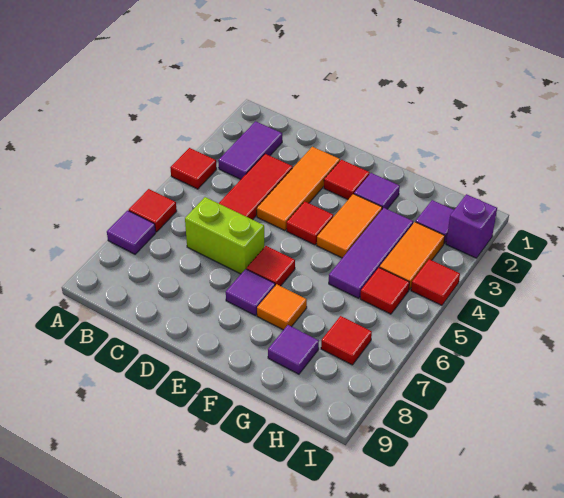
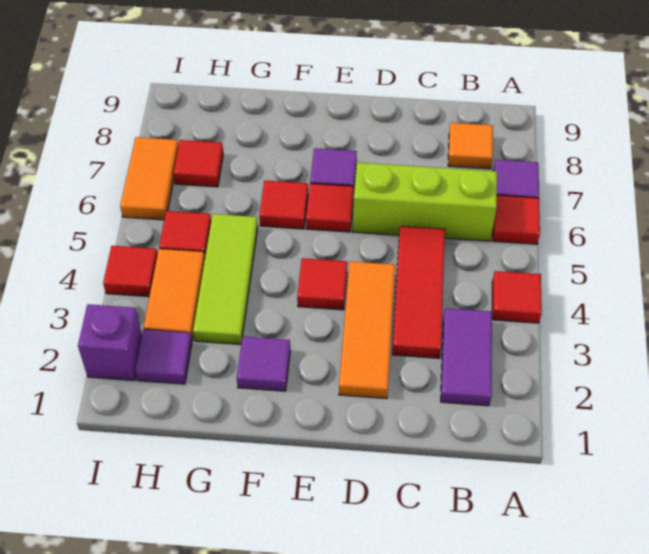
lime brick C6:D6 level 1 -> lime brick B6:D6 level 1
red tile E2 level 1 -> red tile F6 level 1
orange tile F3:F4 level 1 -> orange tile I6:I7 level 1
orange tile F7 level 1 -> orange tile B8 level 1
purple tile G3:G5 level 1 -> lime tile G3:G5 level 1
purple tile G8 level 1 -> none

